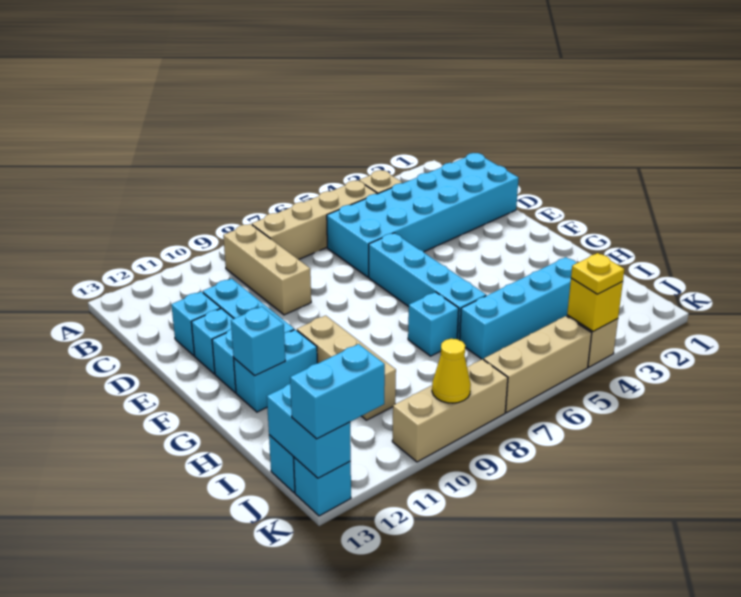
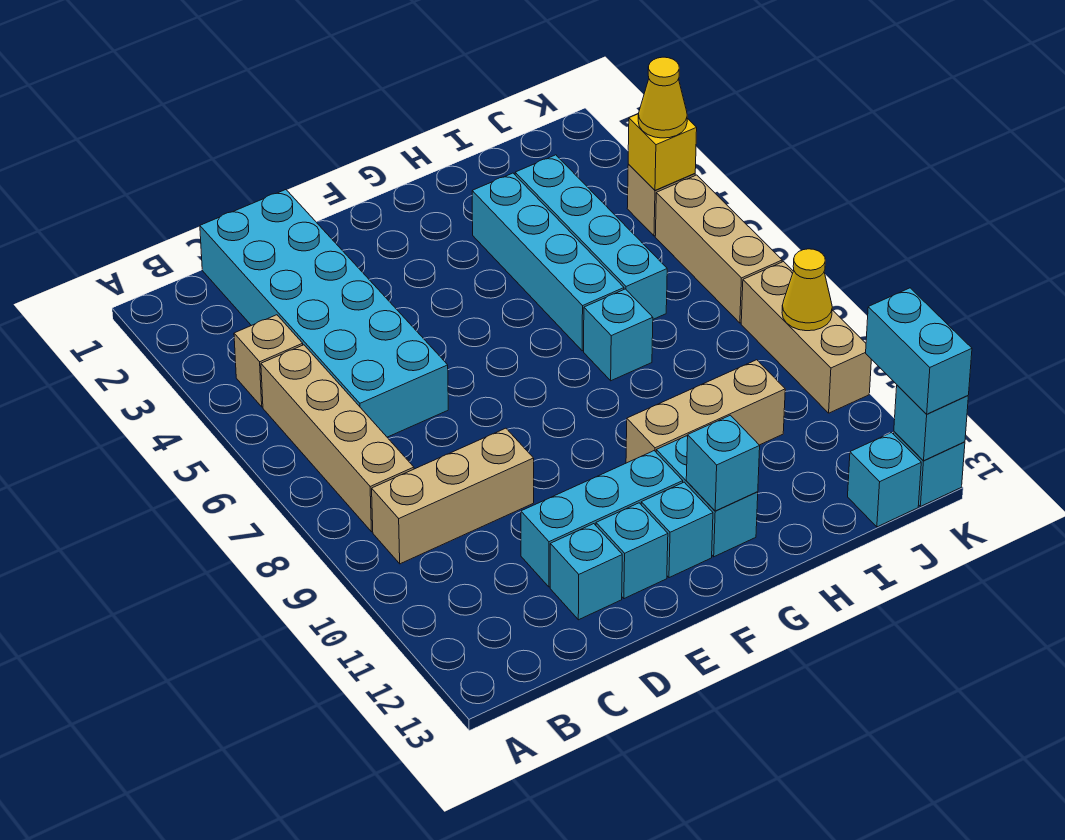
cyan brick E6:H6 level 1 -> cyan brick H3:H6 level 1
cyan brick J13:K13 level 2 -> cyan brick K13 level 2
yellow plate K4 level 3 -> yellow cone K4 level 3

